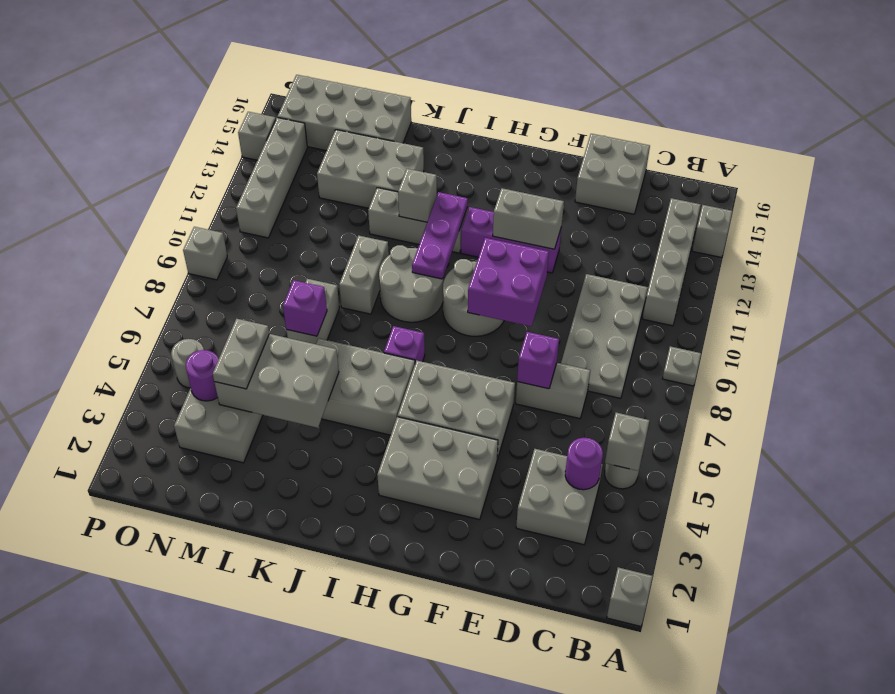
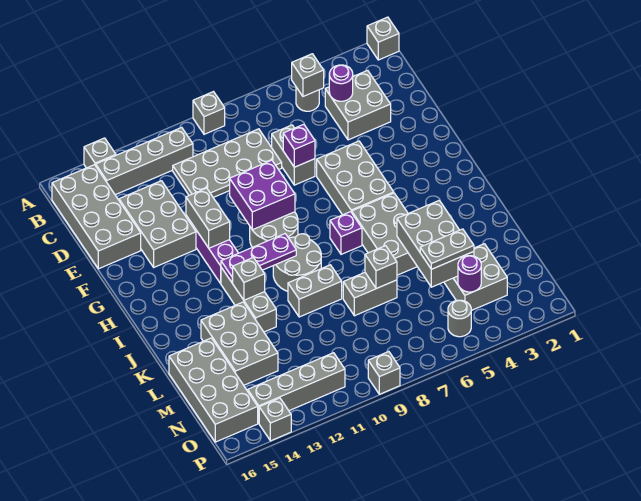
grey plate A9 level 1 -> grey brick A9 level 1
grey brick D15:E16 level 1 -> grey brick B15:E16 level 1
grey brick F3:H4 level 1 -> grey brick D13:F14 level 1
purple brick L7 level 2 -> grey brick L7 level 2

